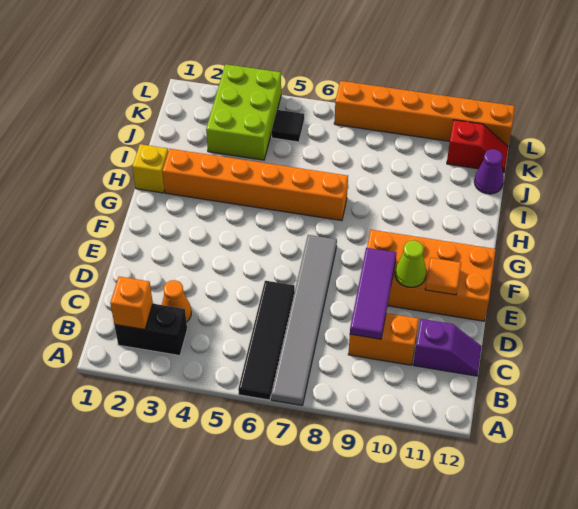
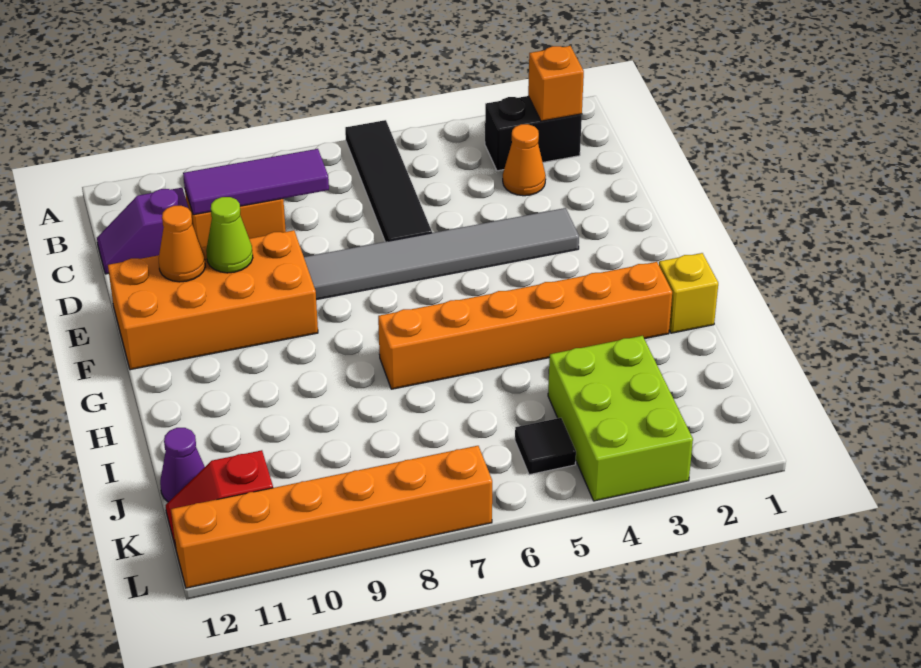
grey tile A7:F7 level 1 -> grey tile E3:E8 level 1
purple tile C9:E9 level 2 -> purple tile C8:C10 level 2
orange tile E11 level 2 -> orange cone E11 level 2

